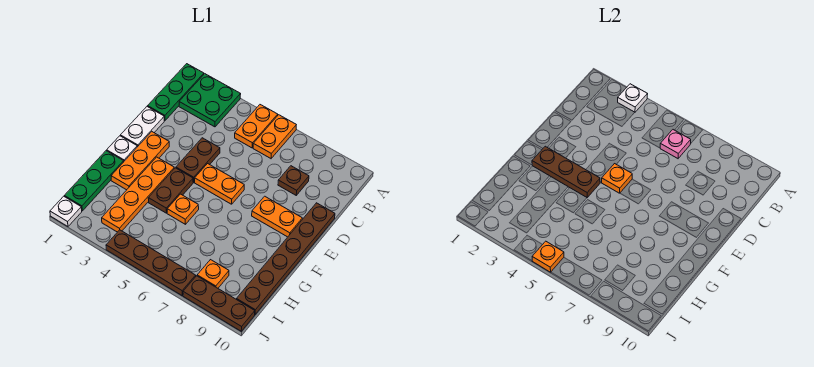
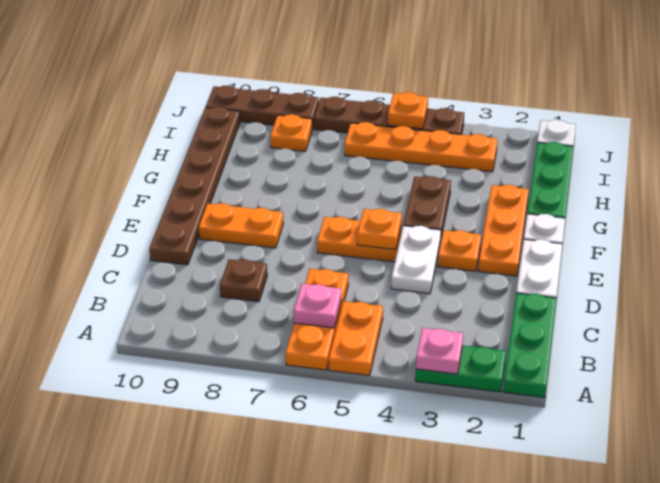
green plate A2:B3 level 1 -> green plate A2:A3 level 1
white plate A3 level 2 -> pink plate A3 level 2
orange plate A6:B6 level 1 -> orange plate A6:C6 level 1
brown plate D4:E4 level 1 -> white plate D4:E4 level 1
brown plate F2:F4 level 2 -> none
orange plate F3:I3 level 1 -> orange plate I3:I6 level 1
orange plate G5 level 1 -> orange plate E3 level 1

